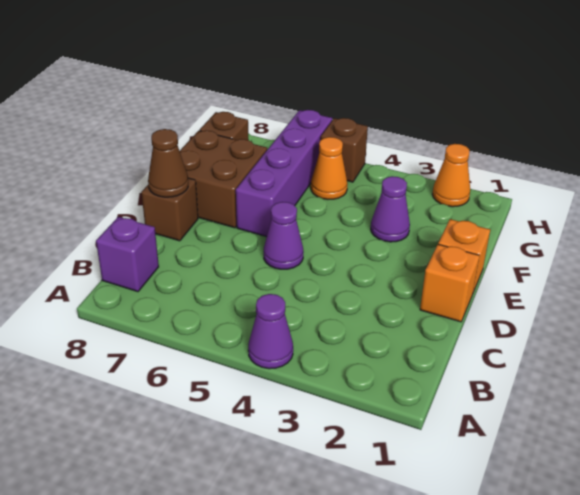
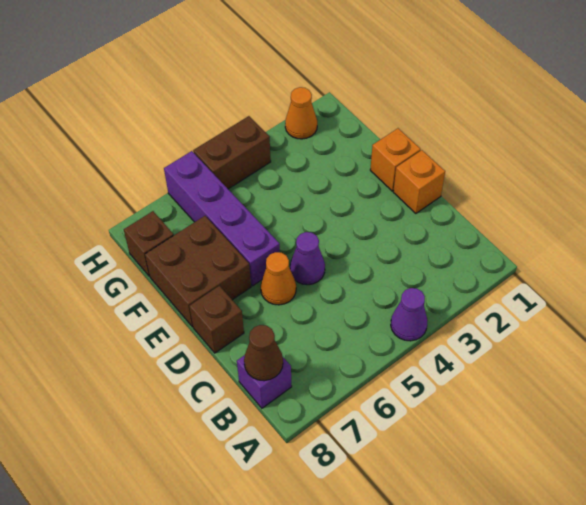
brown cone D8 level 2 -> brown cone B8 level 2
purple cone F3 level 1 -> none
orange cone G5 level 1 -> orange cone D6 level 1
brown brick H5 level 1 -> brown brick H4:H5 level 1

